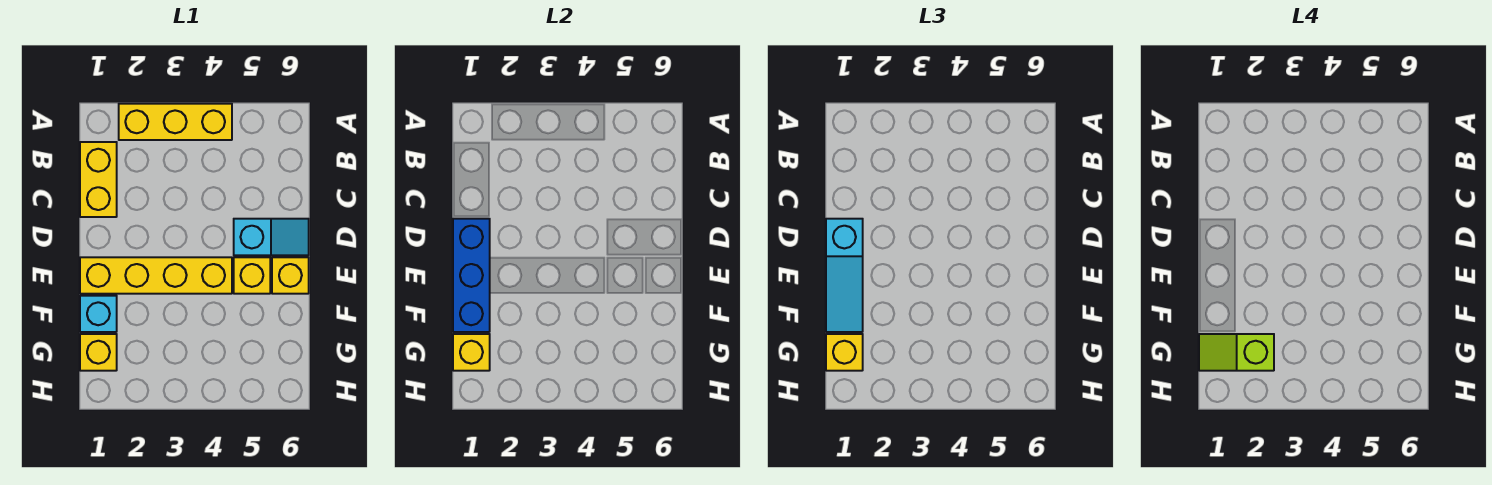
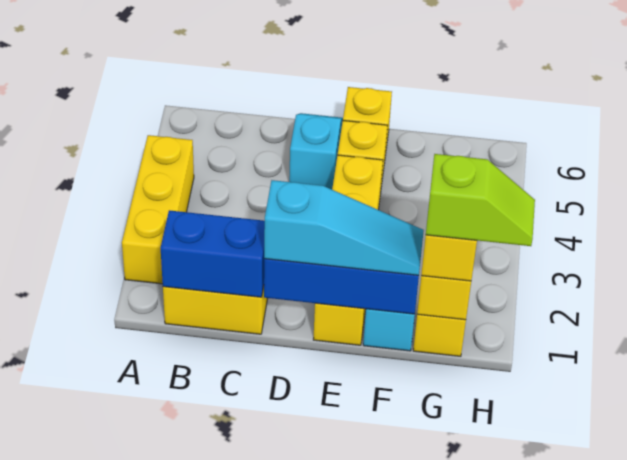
none -> blue brick B1:C1 level 2
lime slope G1:G2 level 4 top 2 -> lime slope G1:H1 level 4 top G

